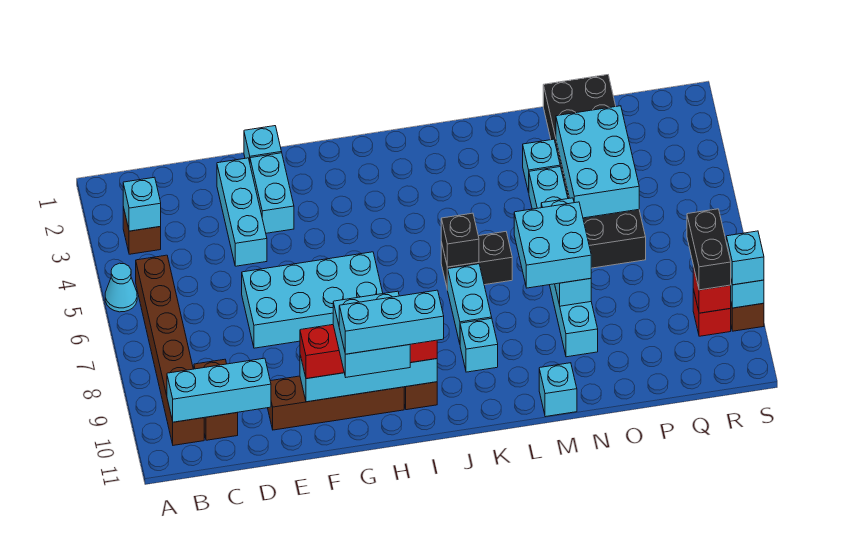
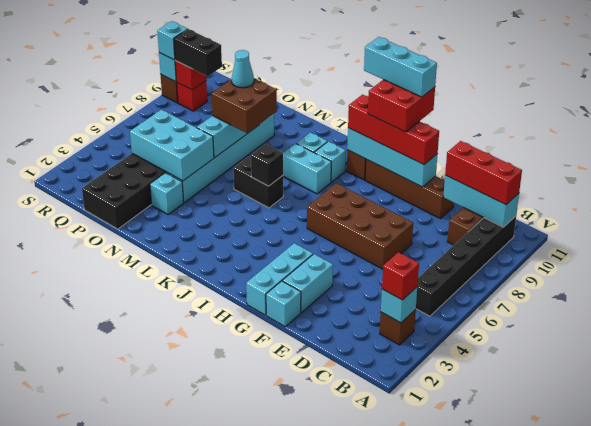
cyan cone A5 level 1 -> cyan cone N8 level 4
none -> red brick B3 level 3
brown brick B5:B10 level 1 -> black brick B5:B10 level 1
none -> red brick B10:D10 level 3
cyan brick E2:E4 level 1 -> cyan brick G1:G3 level 1
cyan brick E6:H7 level 1 -> brown brick E6:H7 level 1
cyan brick G10:H11 level 4 -> red brick G10:H11 level 4
cyan brick K7:K8 level 1 -> cyan brick J8:K8 level 1
cyan brick M7:N8 level 3 -> brown brick M7:N8 level 3
cyan brick M11 level 1 -> cyan brick J9 level 1
cyan brick O3:P5 level 2 -> cyan brick N4:P5 level 2
black brick R8:R9 level 3 -> black brick Q9:R9 level 3

